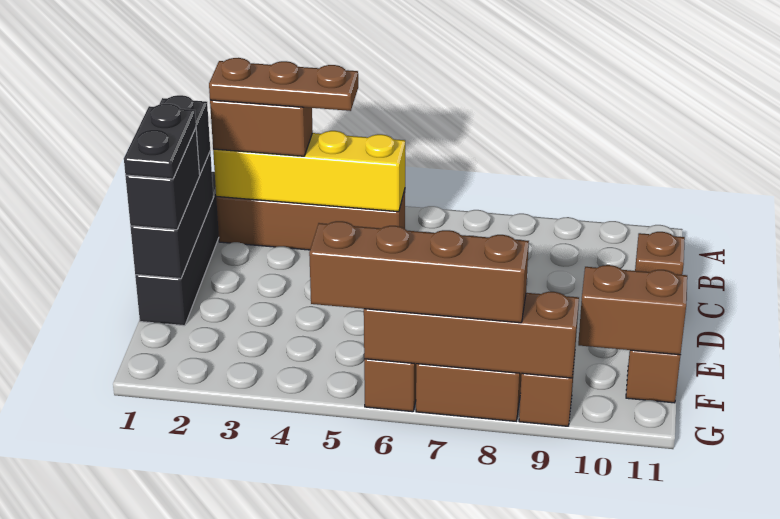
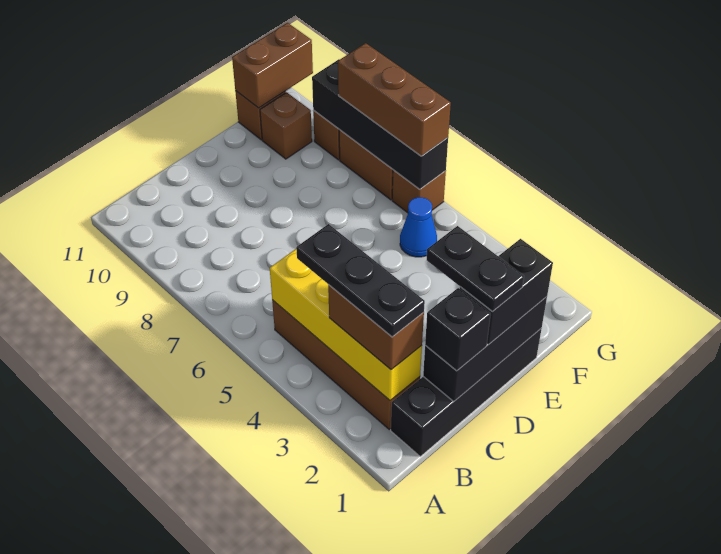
brown plate B2:B4 level 4 -> black plate B2:B4 level 4
brown brick C11 level 1 -> brown brick F10 level 1
black plate D1:E1 level 4 -> black plate D1:D2 level 4
none -> blue cone F5 level 1
brown brick F10:F11 level 2 -> brown brick F11:G11 level 2
brown brick G5:G8 level 3 -> brown brick G6:G8 level 3
brown brick G6:G9 level 2 -> black brick G6:G9 level 2

